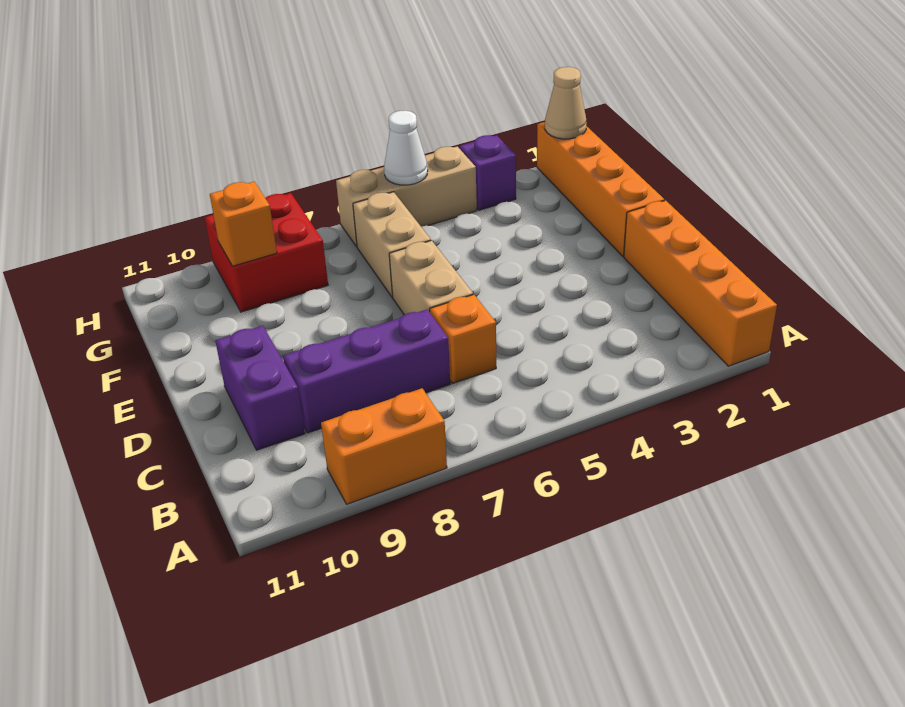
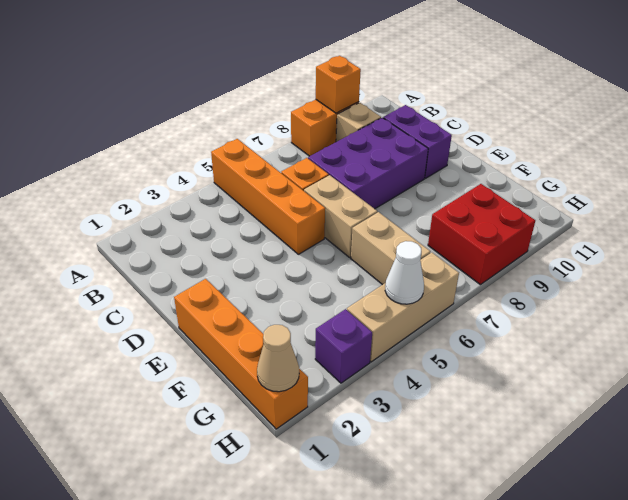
orange brick A1:D1 level 1 -> orange brick A5:D5 level 1
none -> tan brick B9 level 1
purple brick C7:C9 level 1 -> purple brick C7:D9 level 1
orange brick G9 level 2 -> orange brick A9 level 2

